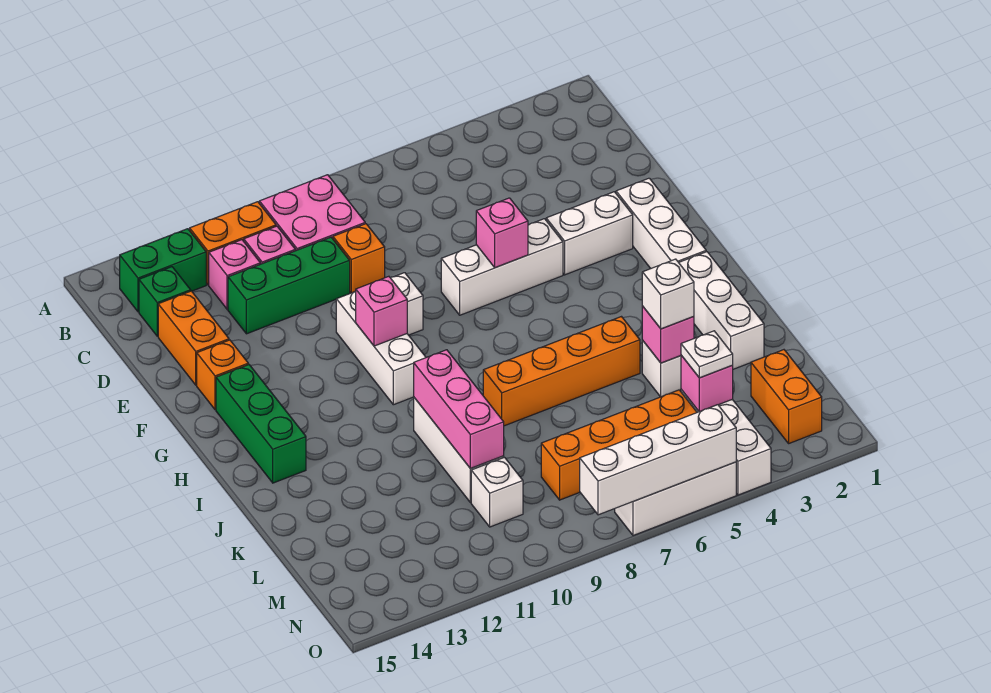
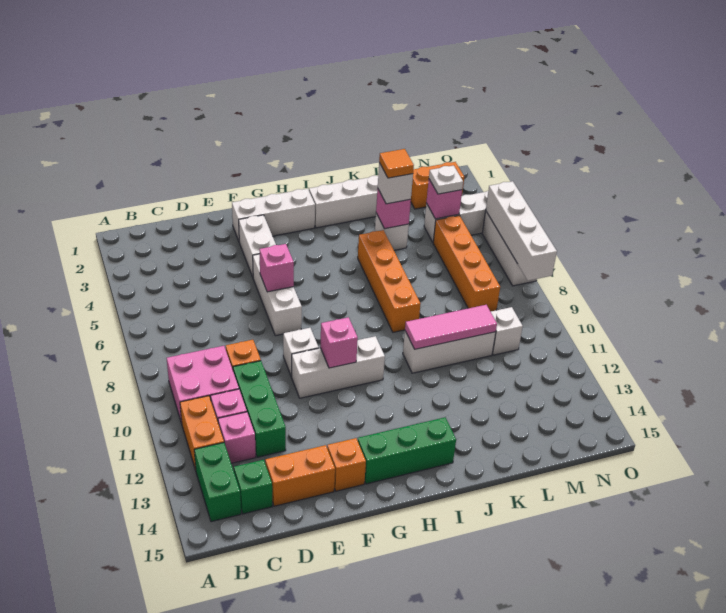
pink brick J10:L10 level 2 -> pink tile J10:L10 level 2
none -> orange tile K4 level 4

